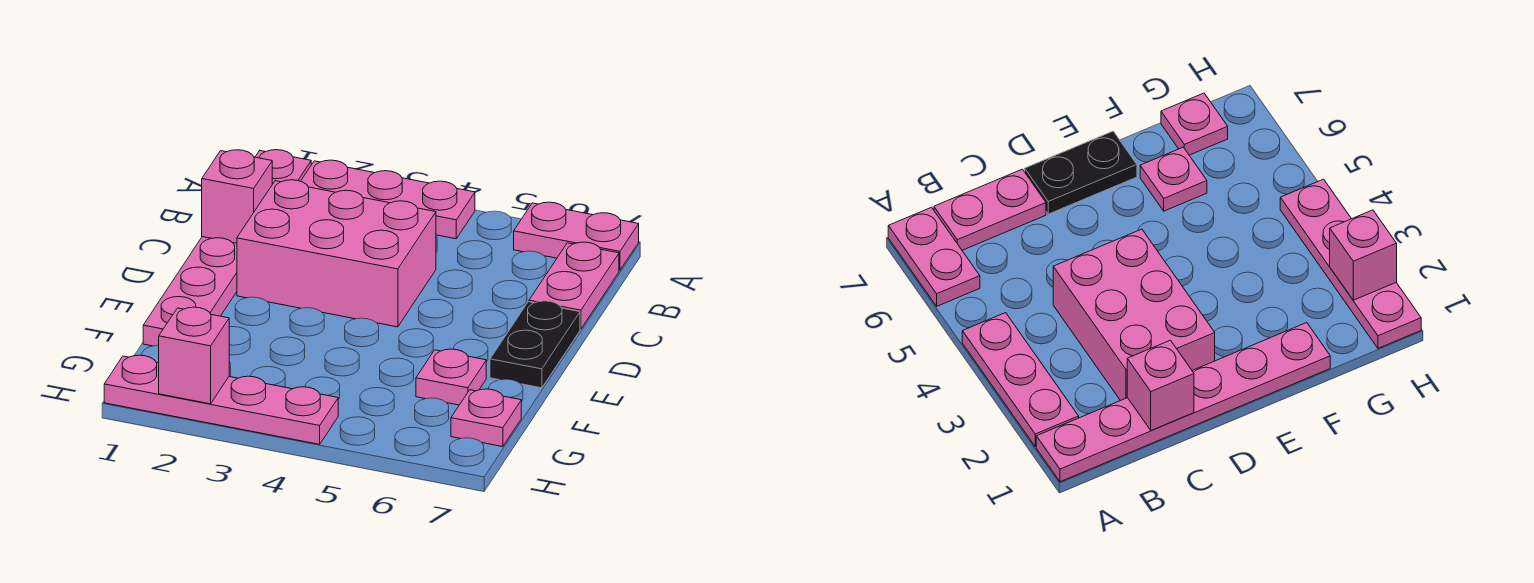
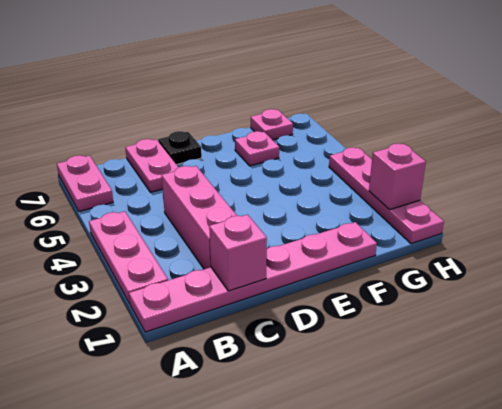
pink plate B7:C7 level 1 -> pink plate C6:C7 level 1
pink brick C2:D4 level 1 -> pink brick C2:C4 level 1
black plate D7:E7 level 1 -> black plate D7 level 1

